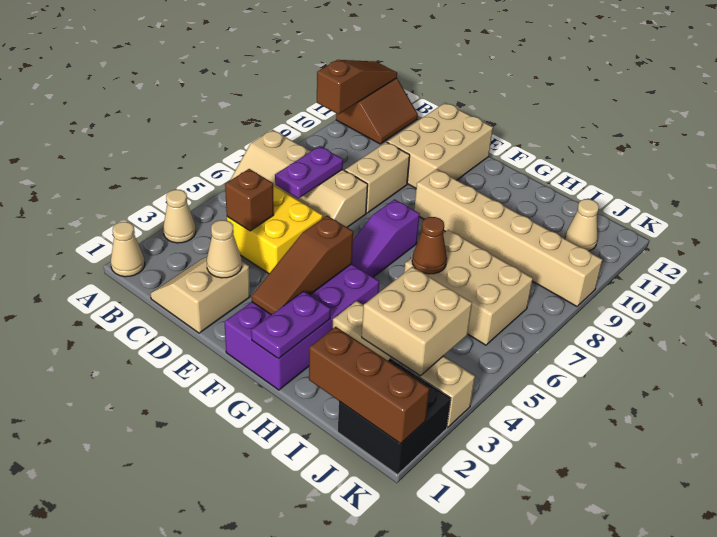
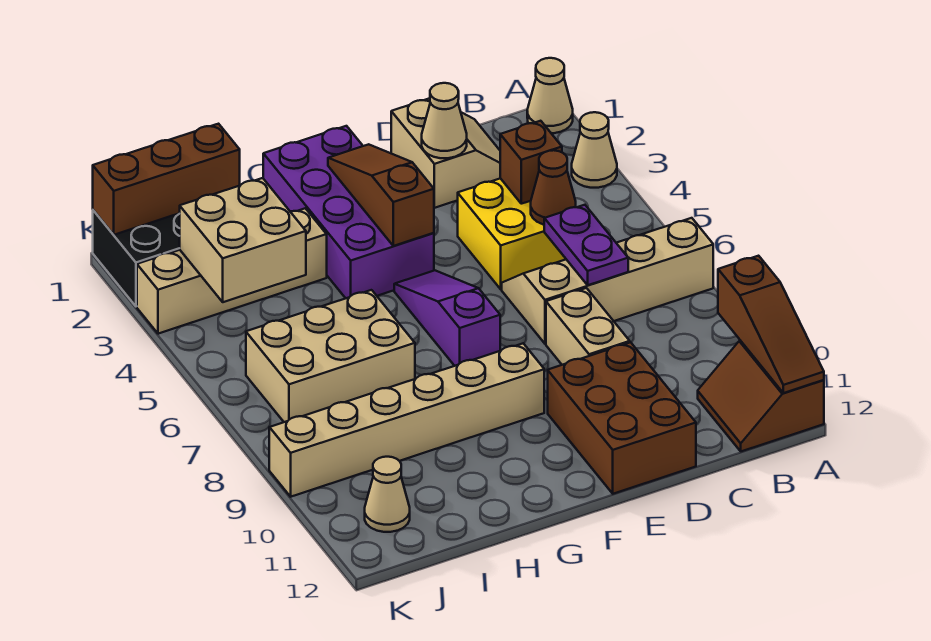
tan brick D10:E12 level 1 -> brown brick D10:E12 level 1
purple plate G1:G2 level 2 -> none
brown cone H6 level 2 -> brown cone C5 level 2

